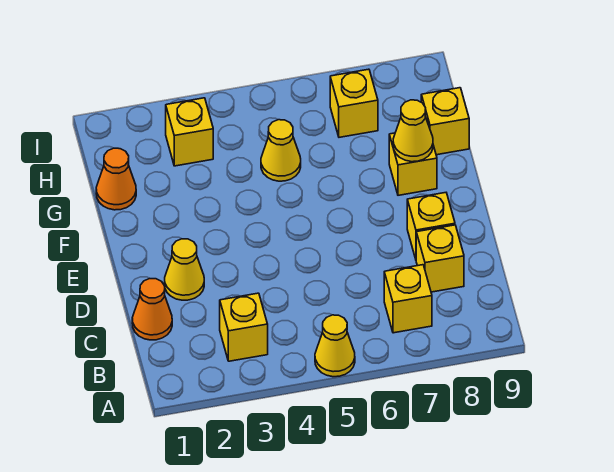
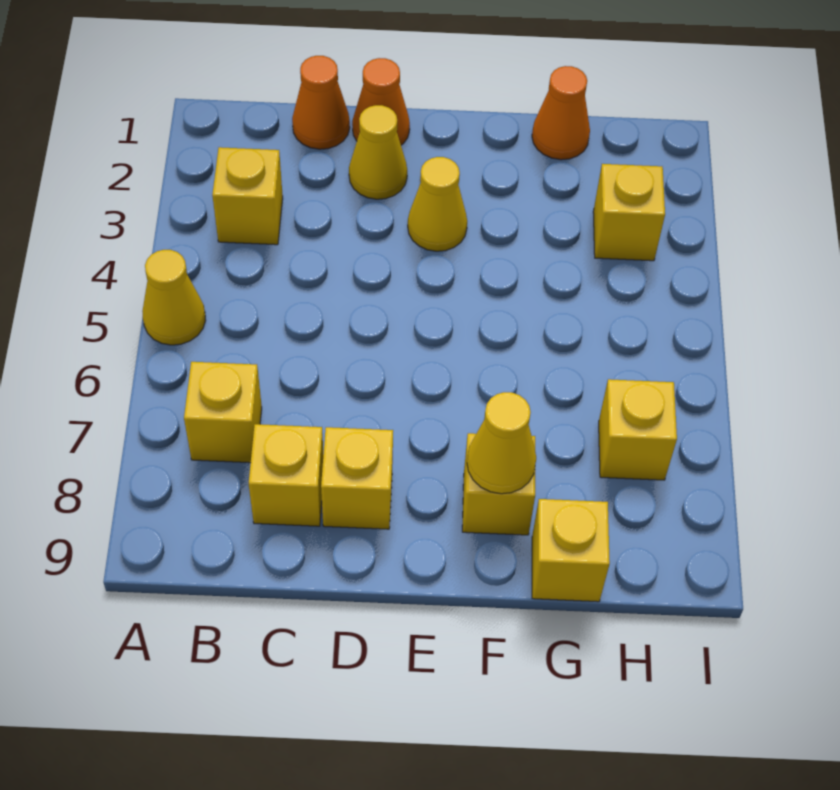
none -> orange cone D1 level 1
yellow cone G5 level 1 -> yellow cone E3 level 1

